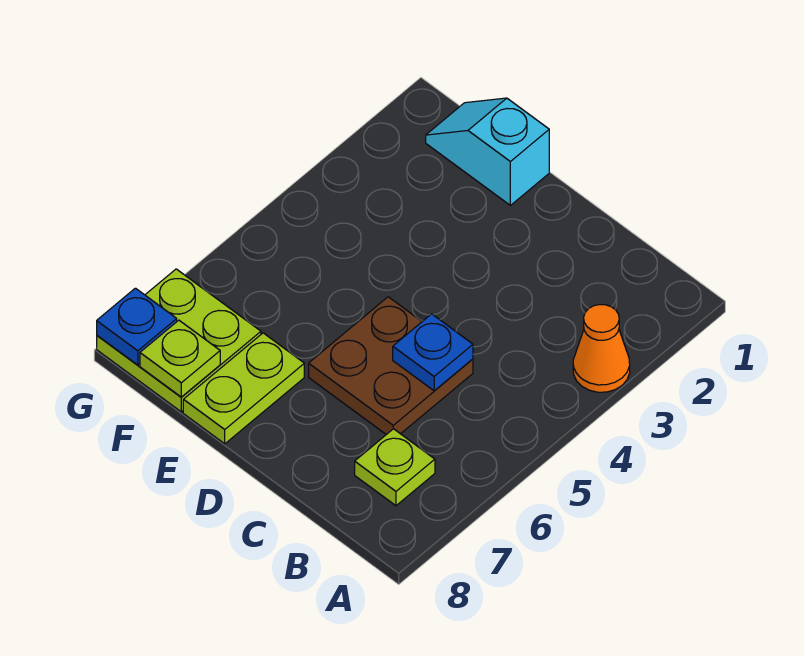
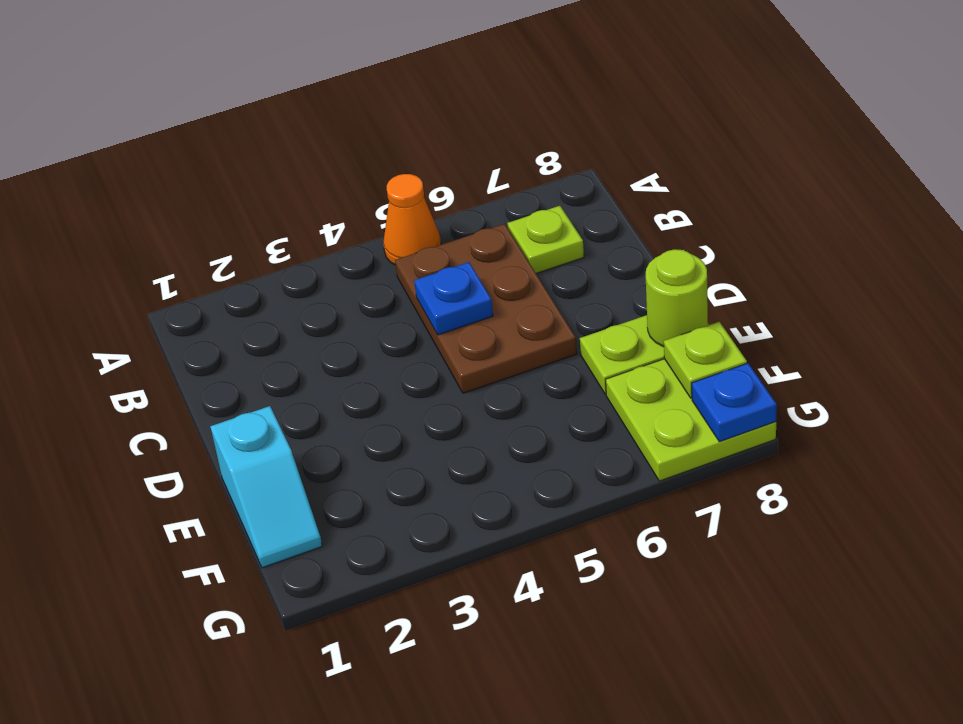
orange cone A3 level 1 -> orange cone A5 level 1
brown plate C5:D6 level 1 -> brown plate B5:D6 level 1
none -> lime round brick E8 level 2

